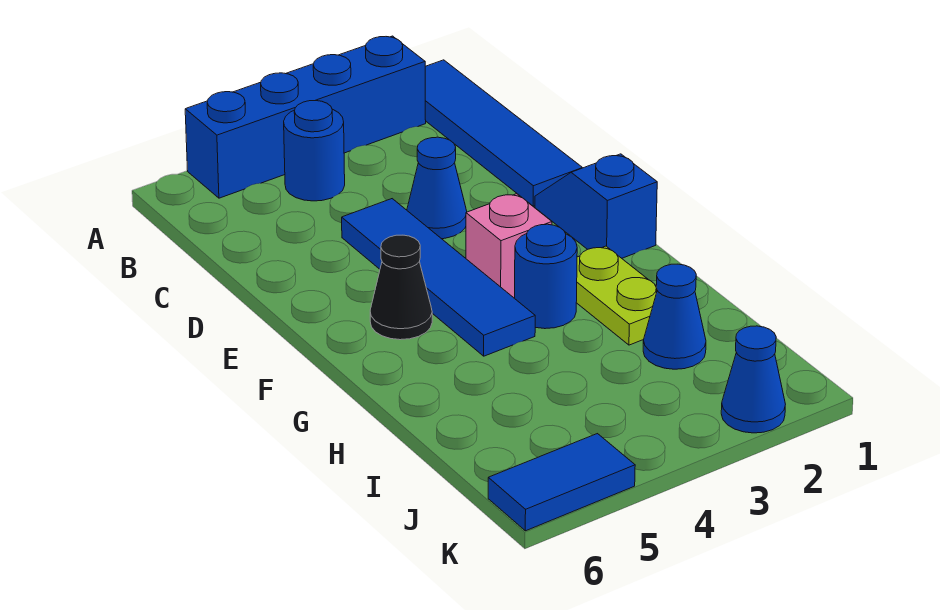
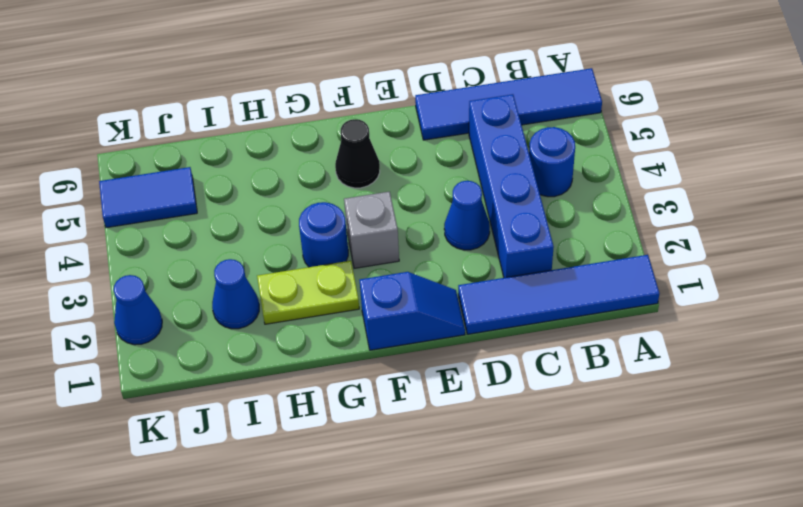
blue brick A2:A5 level 1 -> blue brick C2:C5 level 1
blue tile D4:G4 level 1 -> blue tile A6:D6 level 1
pink brick F3 level 1 -> grey brick F3 level 1
blue tile K5:K6 level 1 -> blue tile J5:K5 level 1

